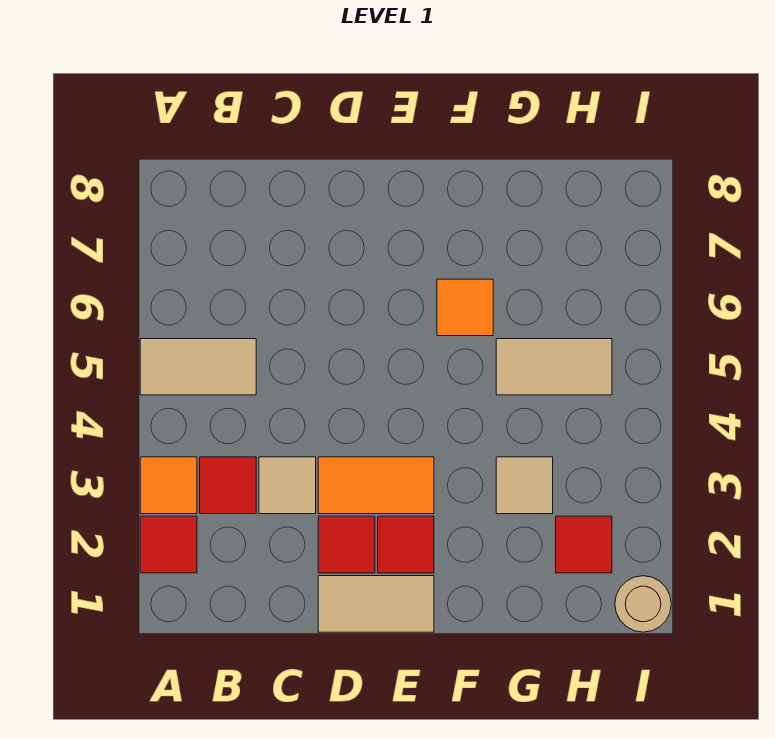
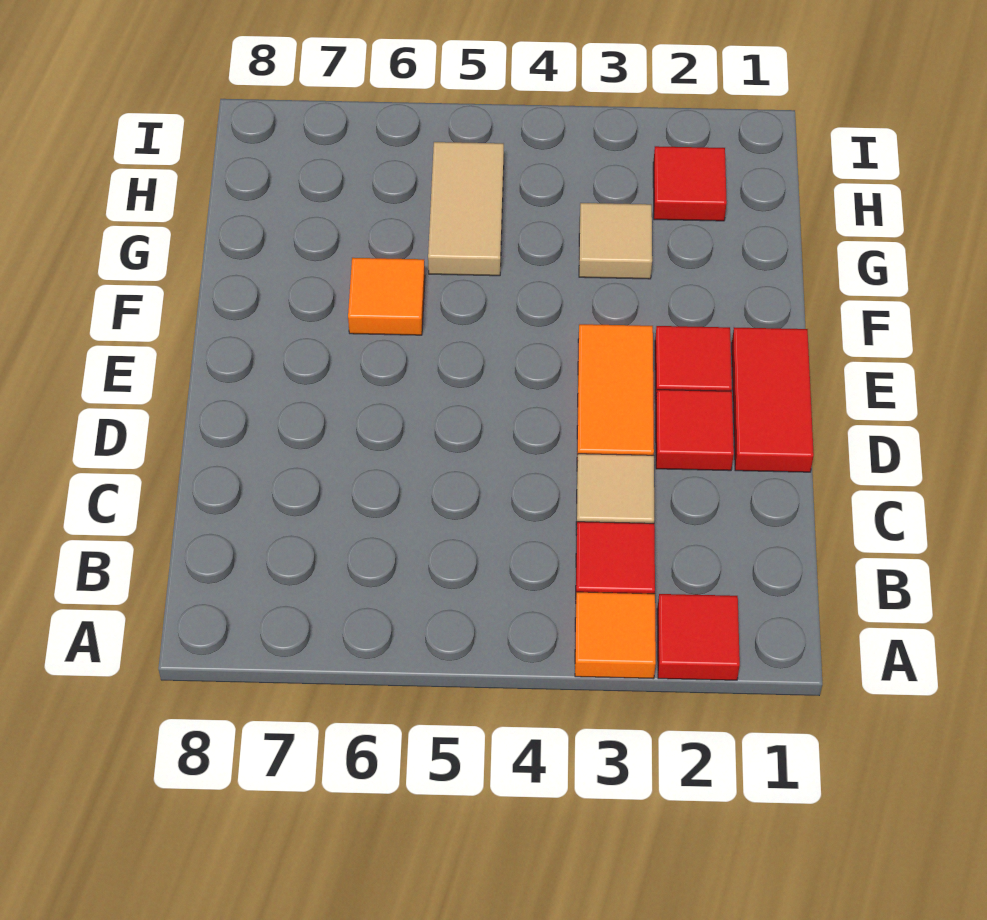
tan tile A5:B5 level 1 -> none
tan tile D1:E1 level 1 -> red tile D1:E1 level 1
tan round brick I1 level 1 -> none

